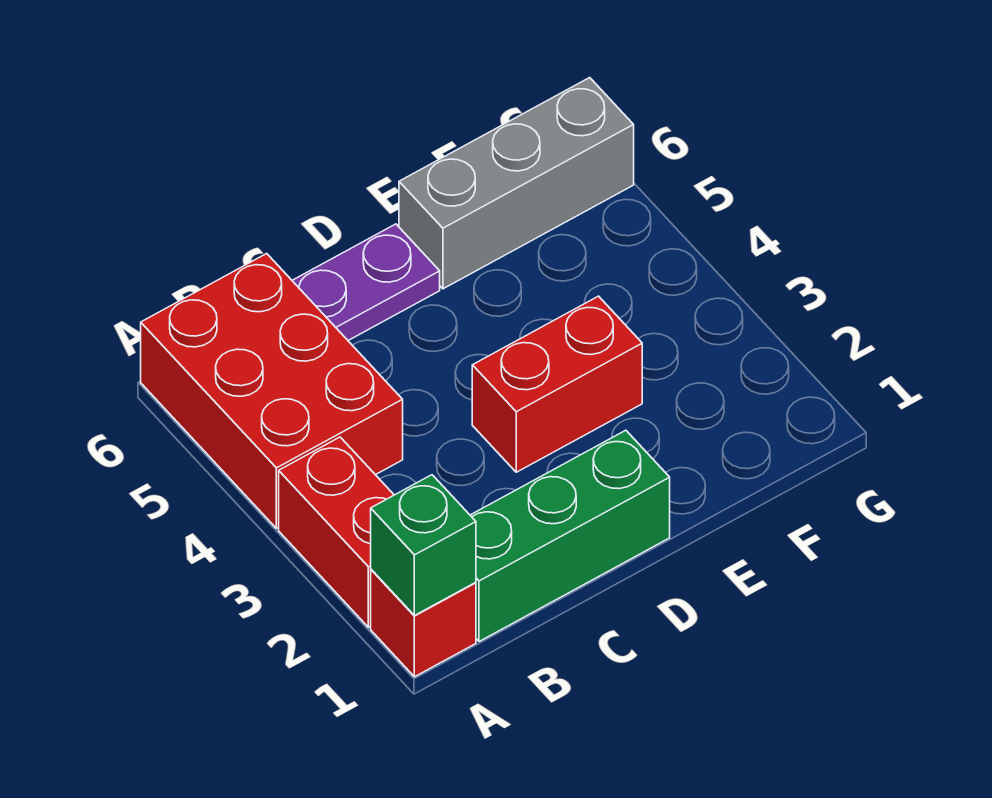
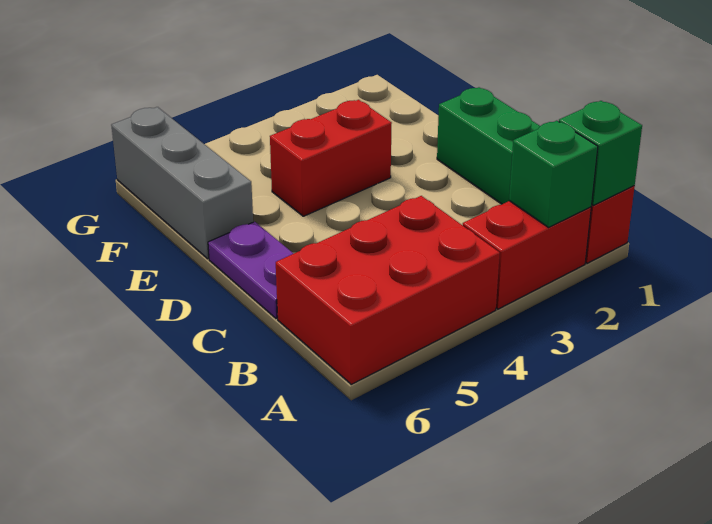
none -> green brick A2 level 2
red brick D3:E3 level 1 -> red brick E3:E4 level 1

